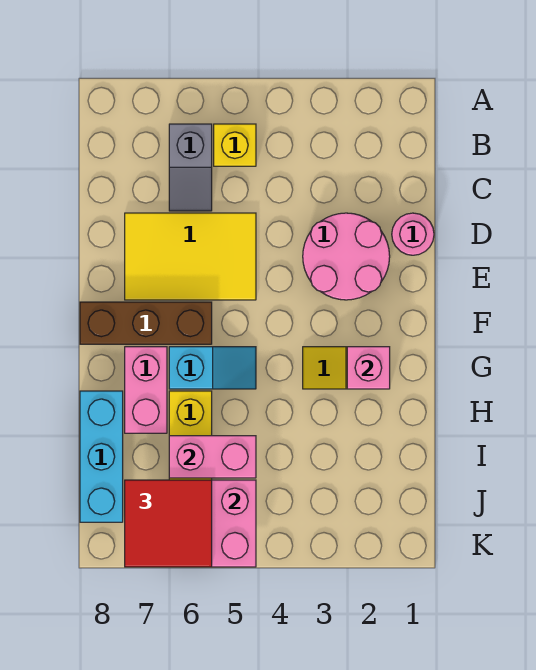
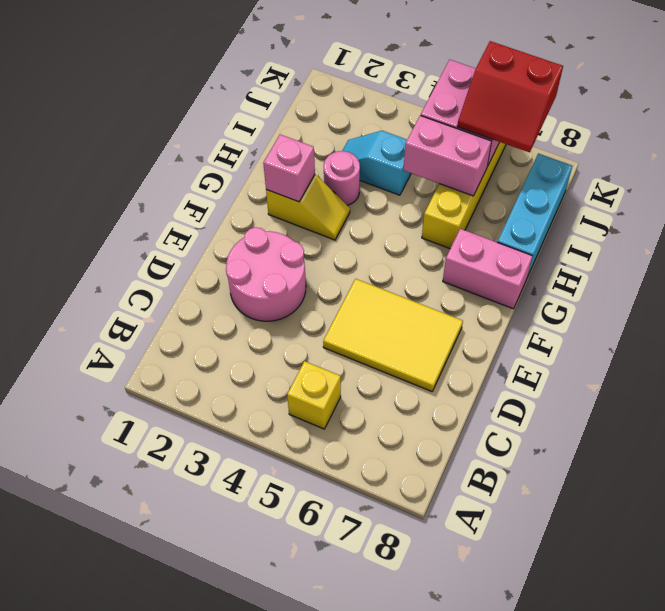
grey slope B6:C6 level 1 top B -> none
pink round brick D1 level 1 -> pink round brick H3 level 1
brown brick F6:F8 level 1 -> none
cyan slope G5:G6 level 1 top 6 -> cyan slope I3:I4 level 1 top 4
pink brick G7:H7 level 1 -> pink brick G7:G8 level 1
red tile J6:K7 level 3 -> red slope J6:K7 level 3 top K

